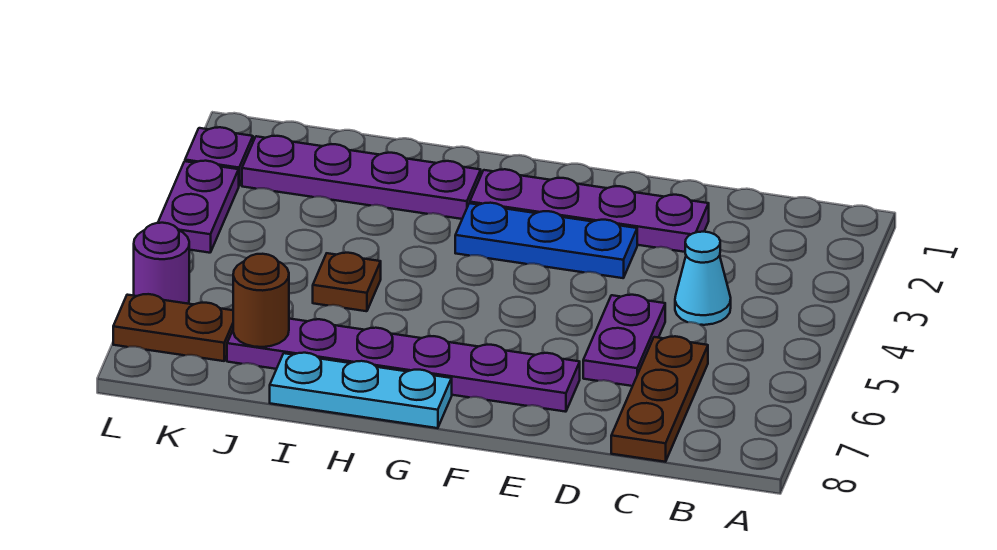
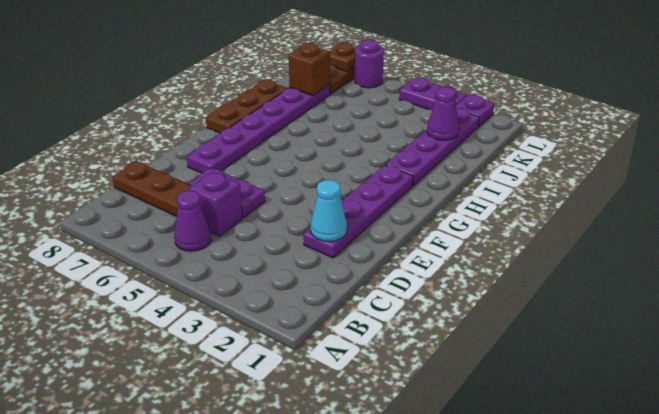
none -> purple cone B5 level 1
cyan cone C4 level 1 -> cyan cone D2 level 2
none -> purple brick C5 level 1
blue plate E3:G3 level 1 -> none
cyan plate G8:I8 level 1 -> brown plate G8:I8 level 1
brown plate I5 level 1 -> brown plate L7 level 2
none -> purple cone J2 level 2
brown round brick J7 level 2 -> brown brick J7 level 2

